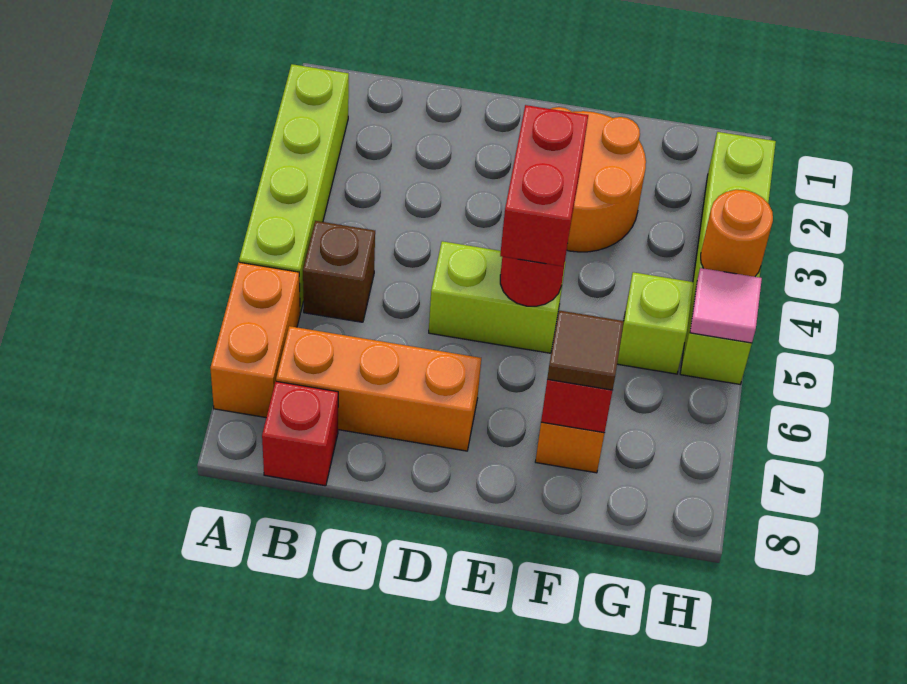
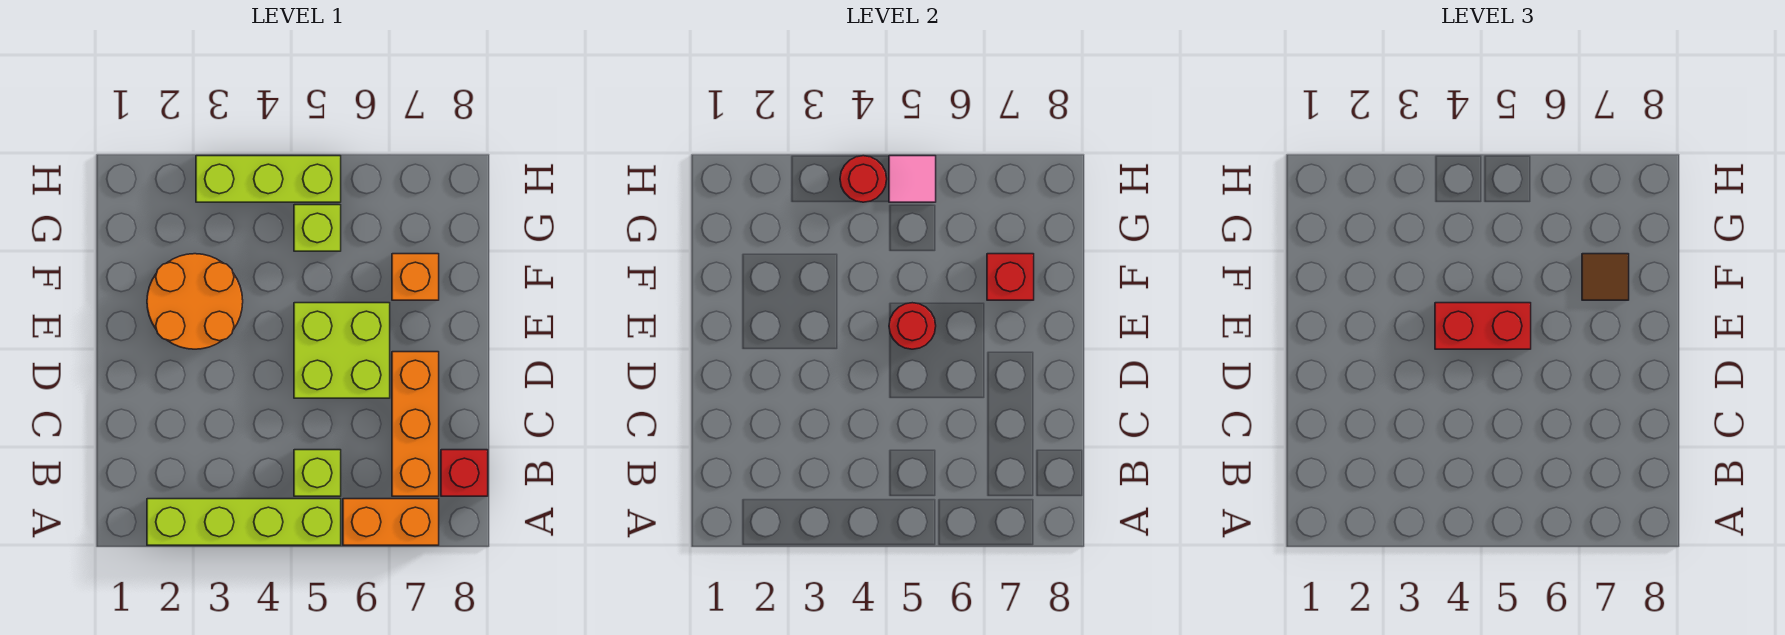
brown brick B5 level 1 -> lime brick B5 level 1
lime brick D5:E5 level 1 -> lime brick D5:E6 level 1
lime brick H2:H5 level 1 -> lime brick H3:H5 level 1
orange round brick H4 level 2 -> red round brick H4 level 2

